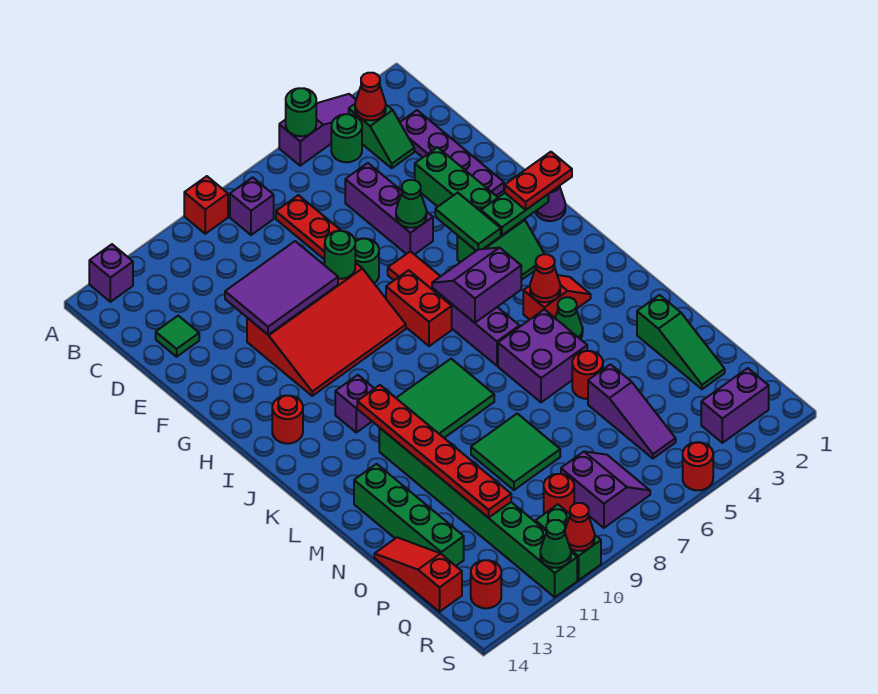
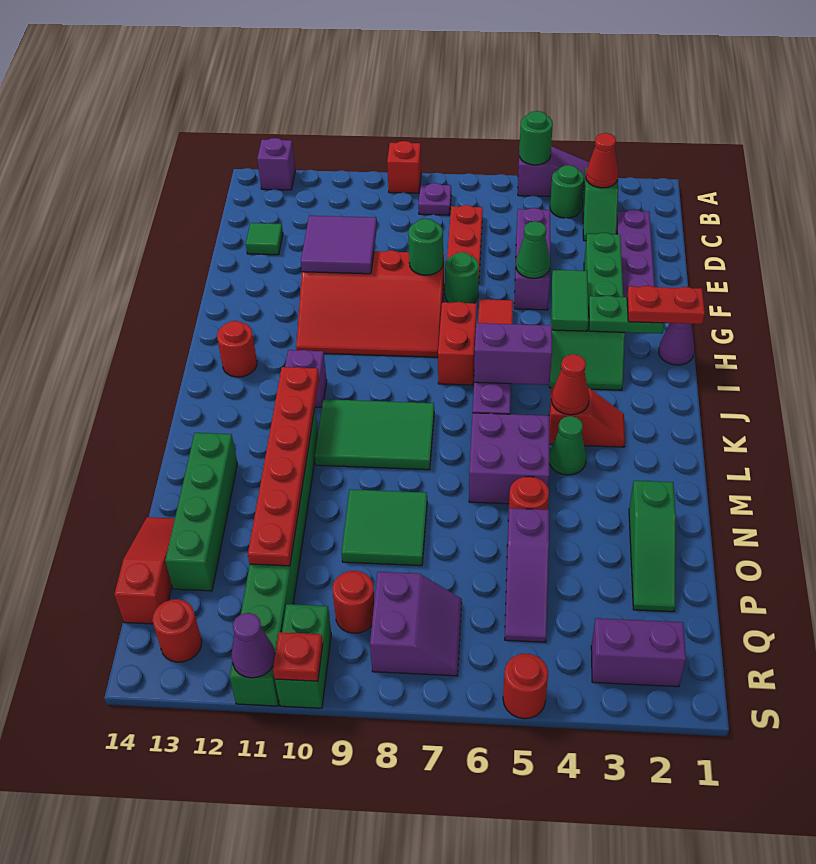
purple brick B8 level 1 -> purple plate B8 level 1
purple tile E9:F11 level 2 -> purple tile E10:F11 level 2
red cone S10 level 2 -> red plate S10 level 2
green cone S11 level 2 -> purple cone S11 level 2

